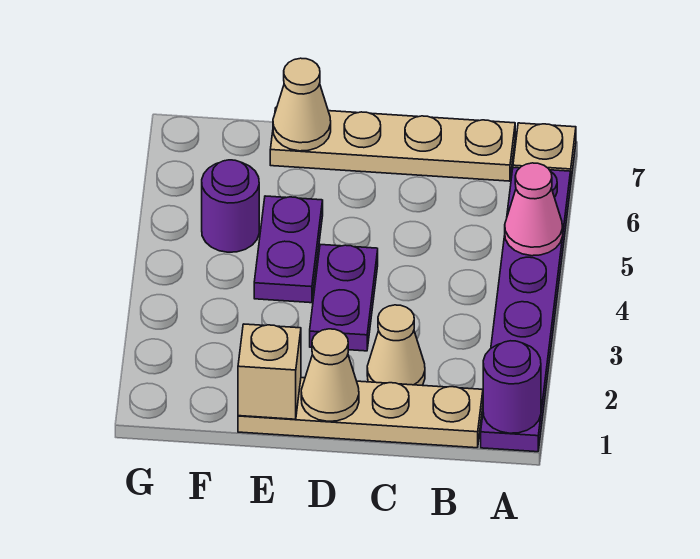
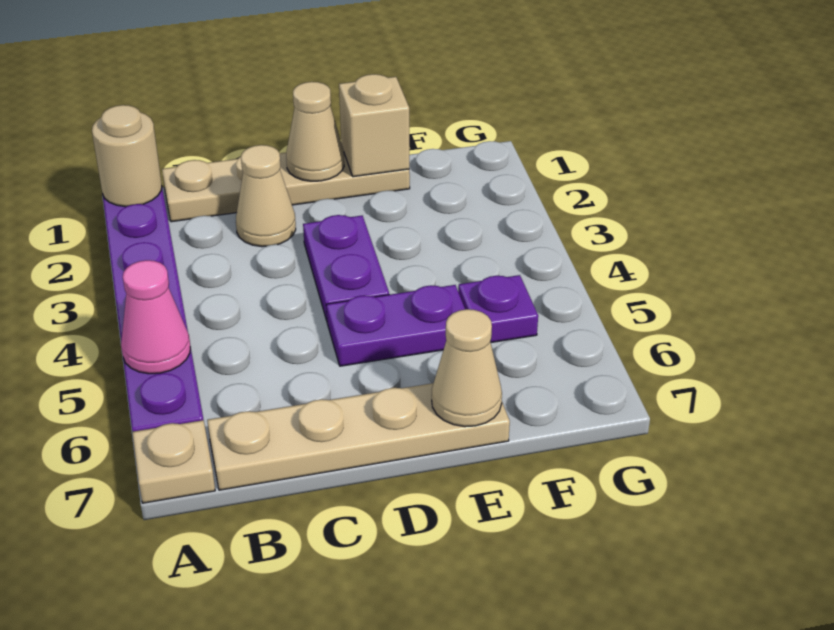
purple round brick A1 level 2 -> tan round brick A1 level 2
purple plate E4:E5 level 1 -> purple plate D5:E5 level 1
purple round brick F5 level 1 -> purple plate F5 level 1

